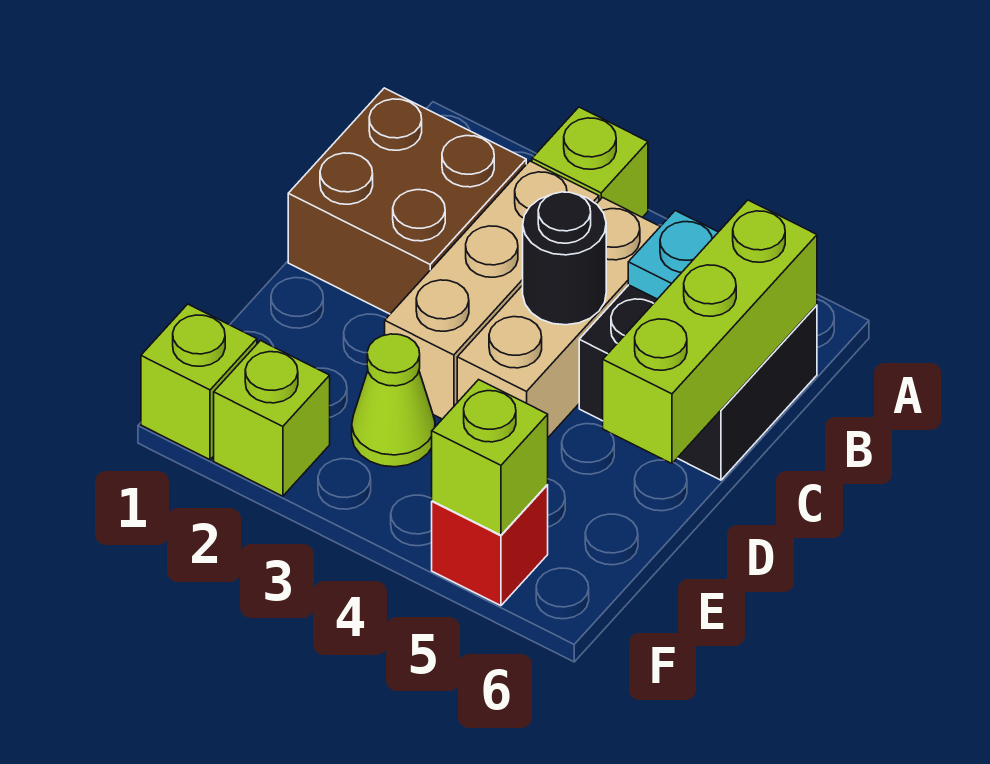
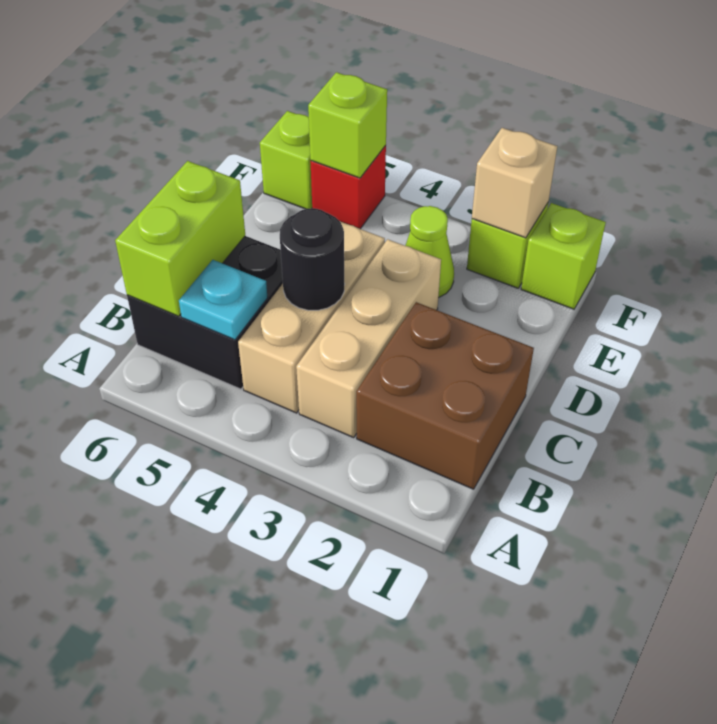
lime brick A3 level 1 -> lime brick F6 level 1
lime brick B6:D6 level 2 -> lime brick B6:C6 level 2
none -> tan brick F2 level 2

